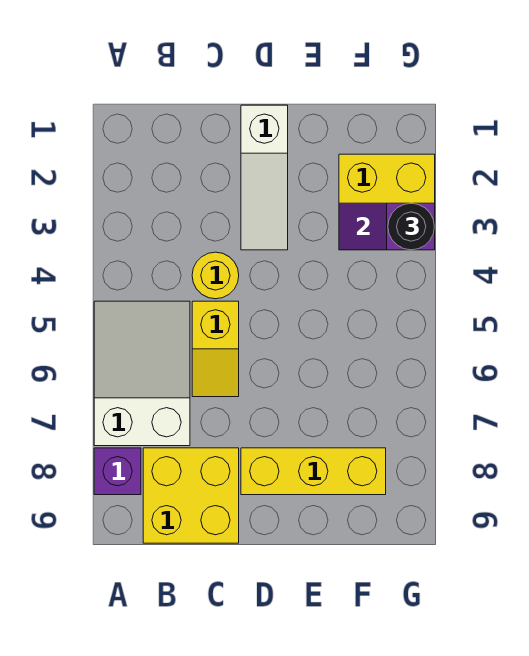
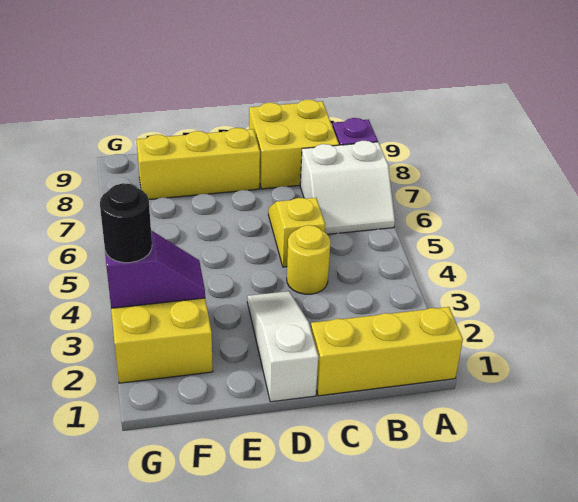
none -> yellow brick A1:C1 level 1
white slope A5:B7 level 1 top 7 -> white slope A6:B7 level 1 top 7

